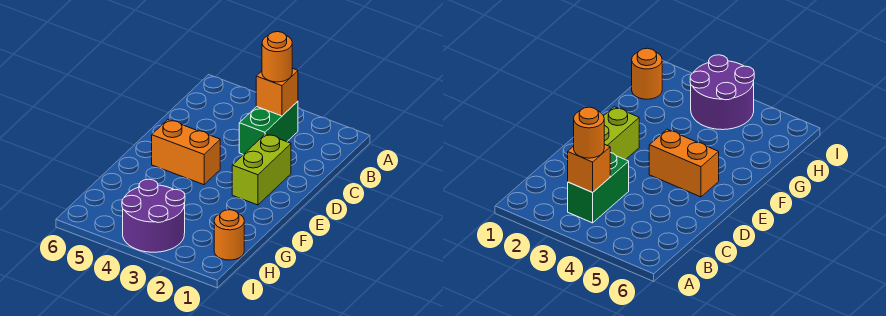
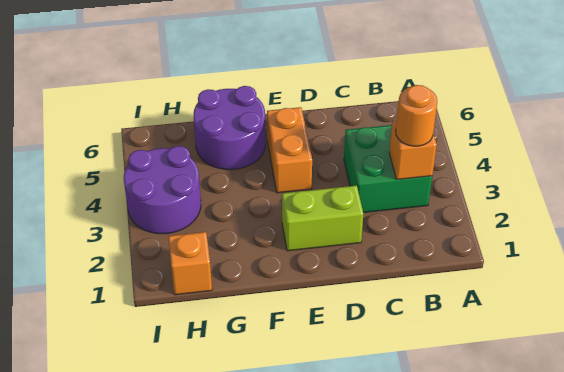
green brick B3:C3 level 1 -> green brick B3:C4 level 1
none -> purple round brick F5:G6 level 1
orange round brick H1 level 1 -> orange brick H1 level 1

